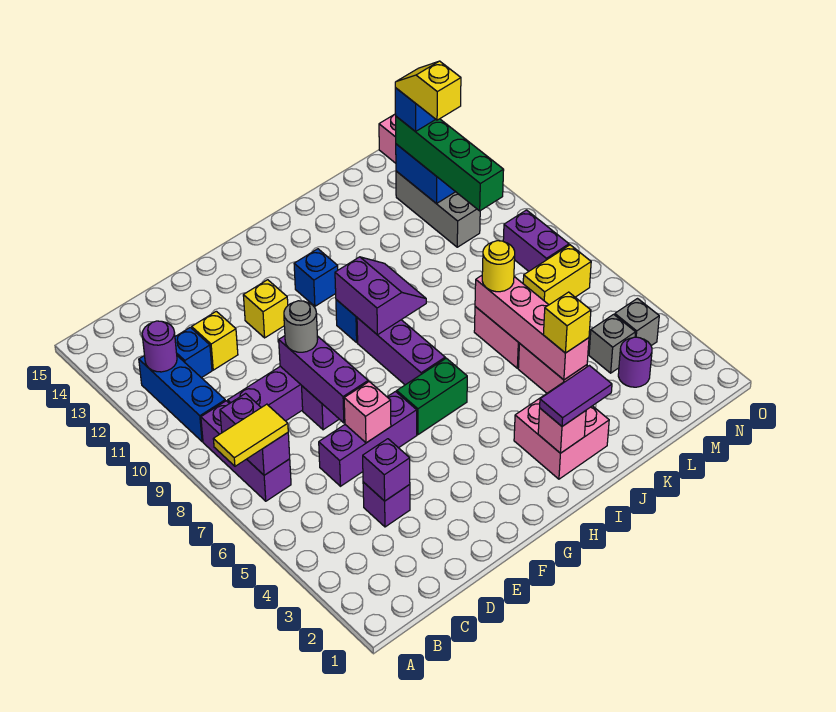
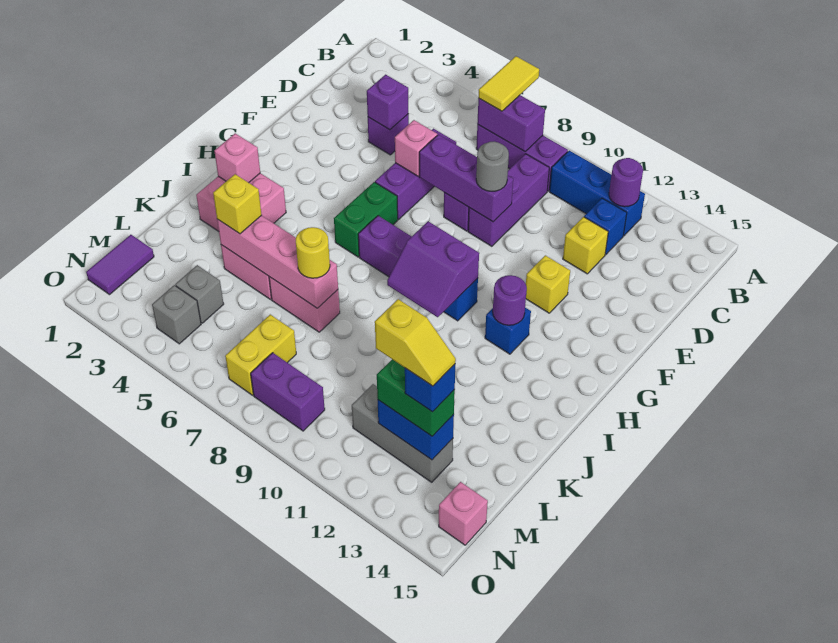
purple tile I2:J2 level 3 -> purple tile M1:N1 level 1
purple round brick M3 level 1 -> purple round brick H12 level 2
green brick M10:M13 level 3 -> green brick M12:M13 level 3

